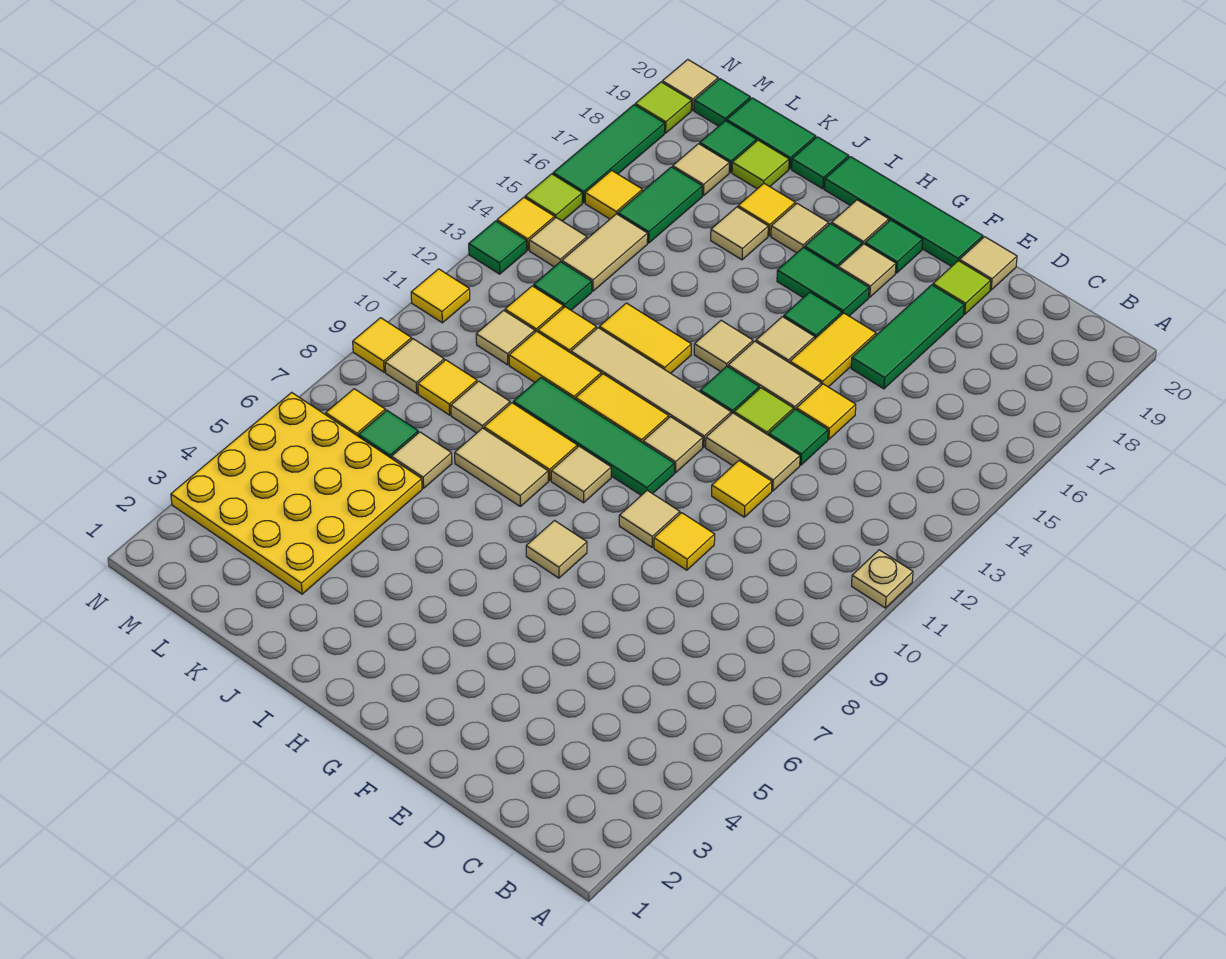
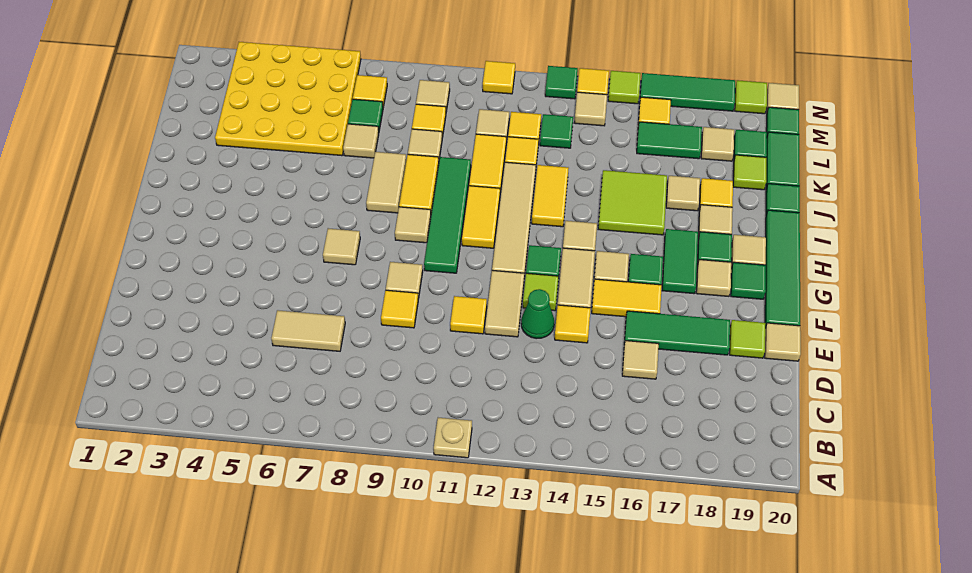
green tile E13 level 1 -> green cone E13 level 1
tan tile G11 level 1 -> tan tile D16 level 1
none -> lime tile I15:J16 level 1
tan tile L14:L15 level 1 -> tan tile D6:D7 level 1
yellow tile N9 level 1 -> none

